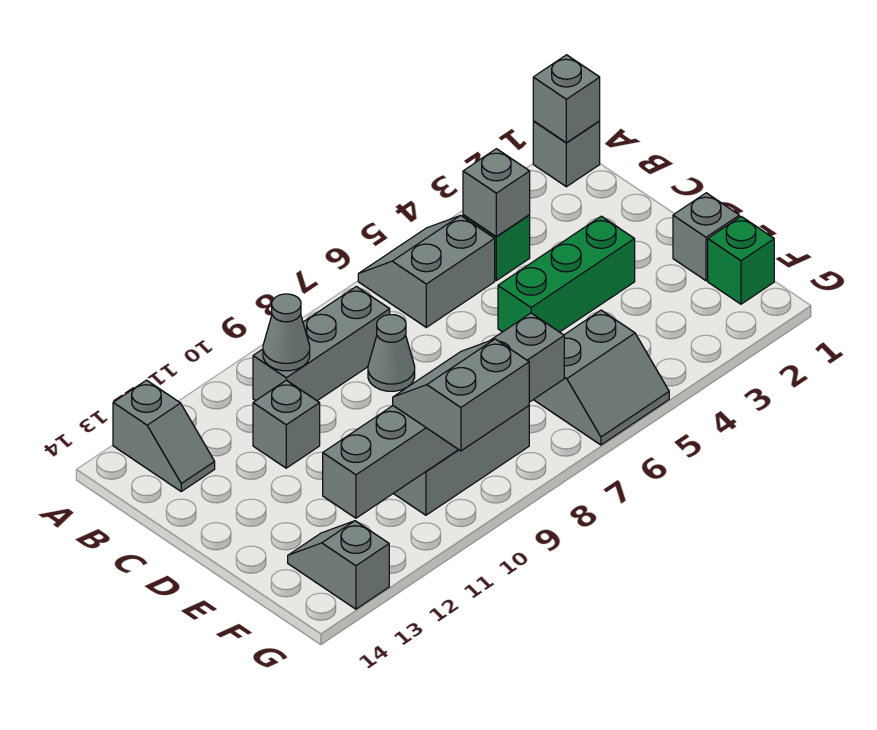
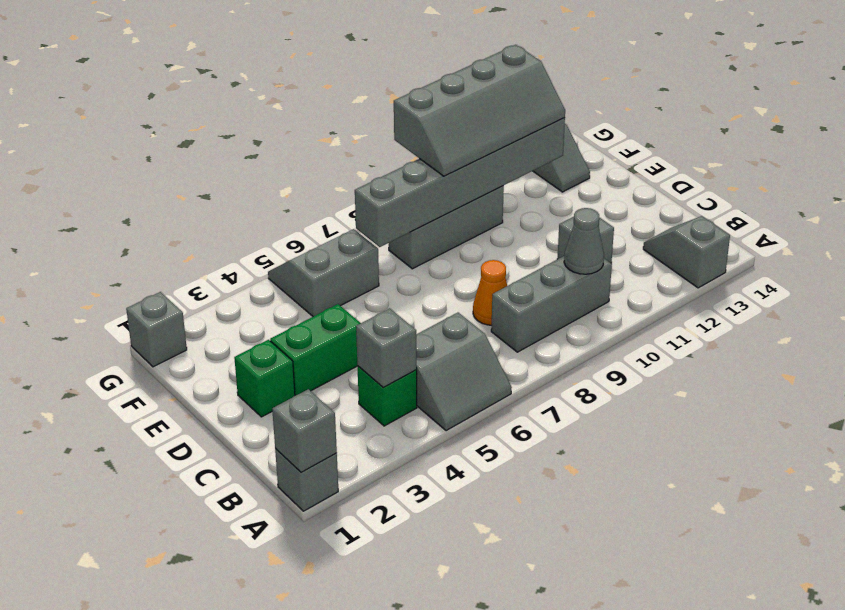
grey cone C8 level 1 -> orange cone C8 level 1
green brick D3:D5 level 1 -> green brick D3:D4 level 1
grey brick E1 level 1 -> grey brick G1 level 1
green brick F1 level 1 -> green brick D2 level 1
grey slope F9:G10 level 3 top G -> grey slope F9:G12 level 3 top G

